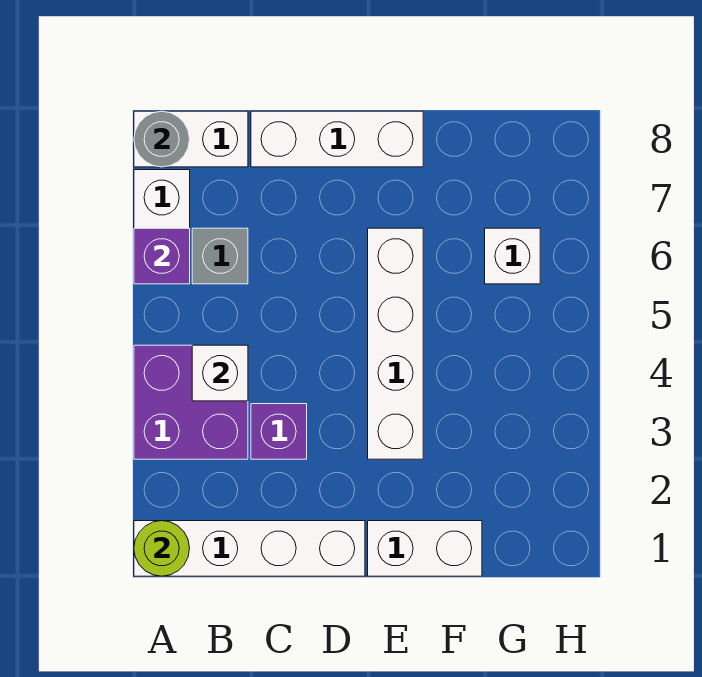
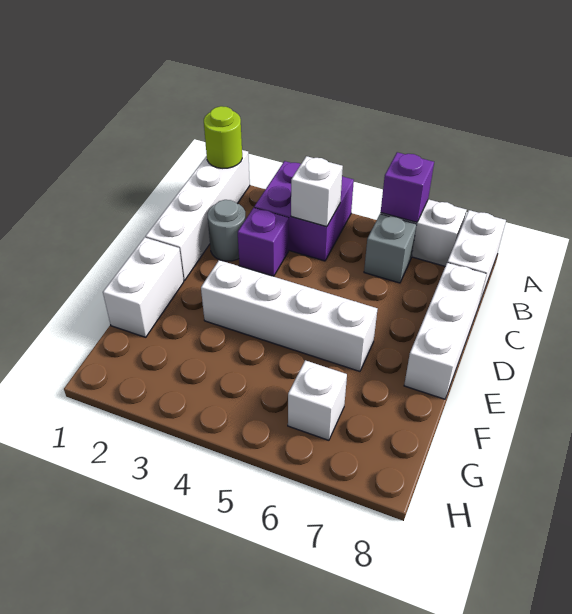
grey round brick A8 level 2 -> grey round brick C2 level 1

